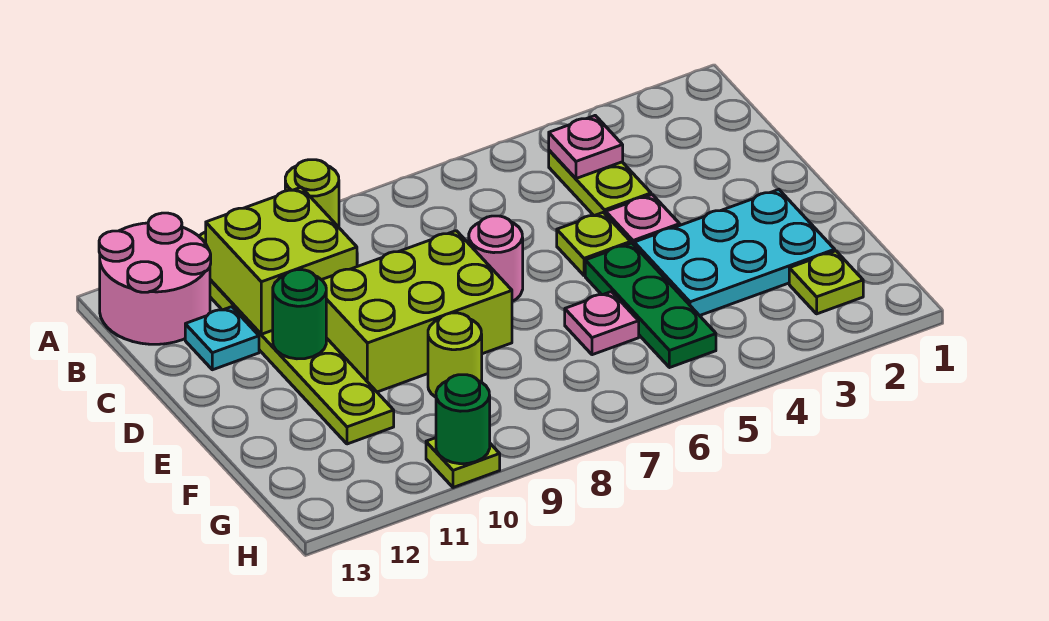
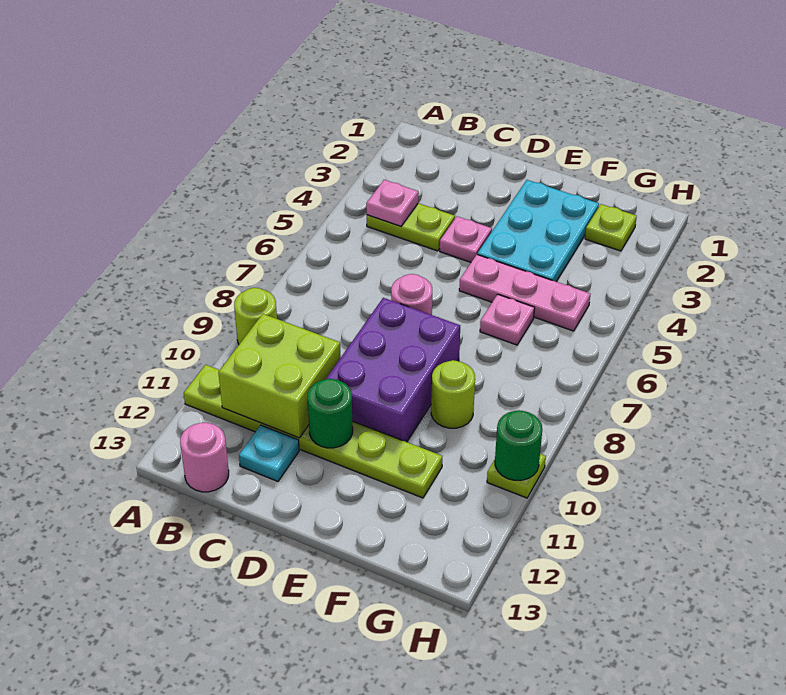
pink round brick A12:B13 level 1 -> pink round brick B13 level 1
lime plate D5 level 1 -> none
lime brick D8:E10 level 1 -> purple brick D8:E10 level 1
green plate E5:G5 level 1 -> pink plate E5:G5 level 1

